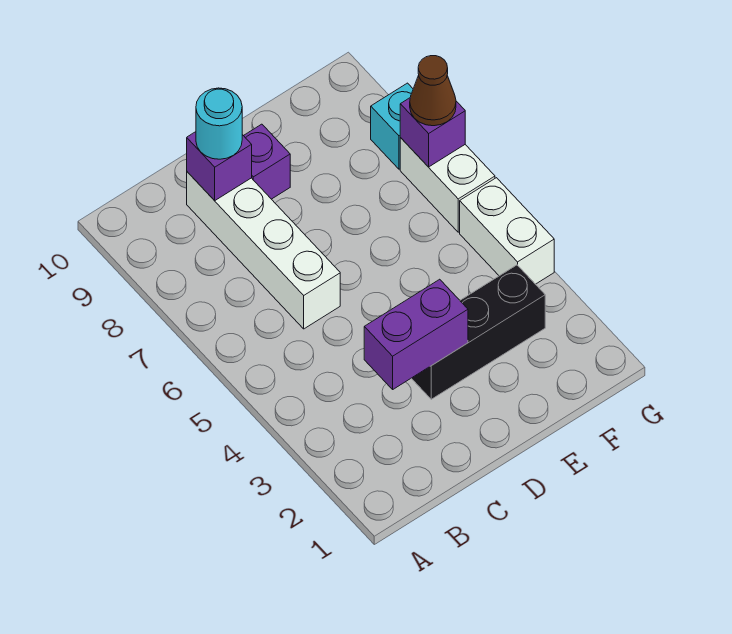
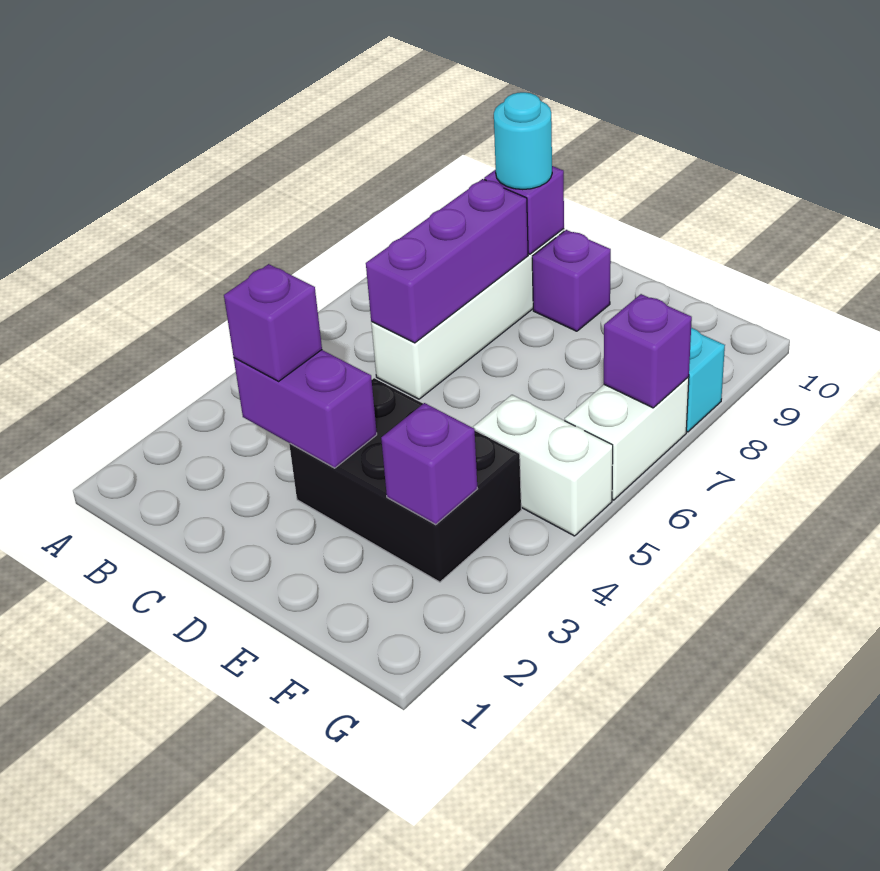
none -> purple brick C3 level 3
none -> purple brick C6:C8 level 2
black brick D3:F3 level 1 -> black brick D3:F4 level 1
none -> purple brick F3 level 2
white brick G4:G5 level 1 -> white brick F5:G5 level 1
brown cone G7 level 3 -> none

